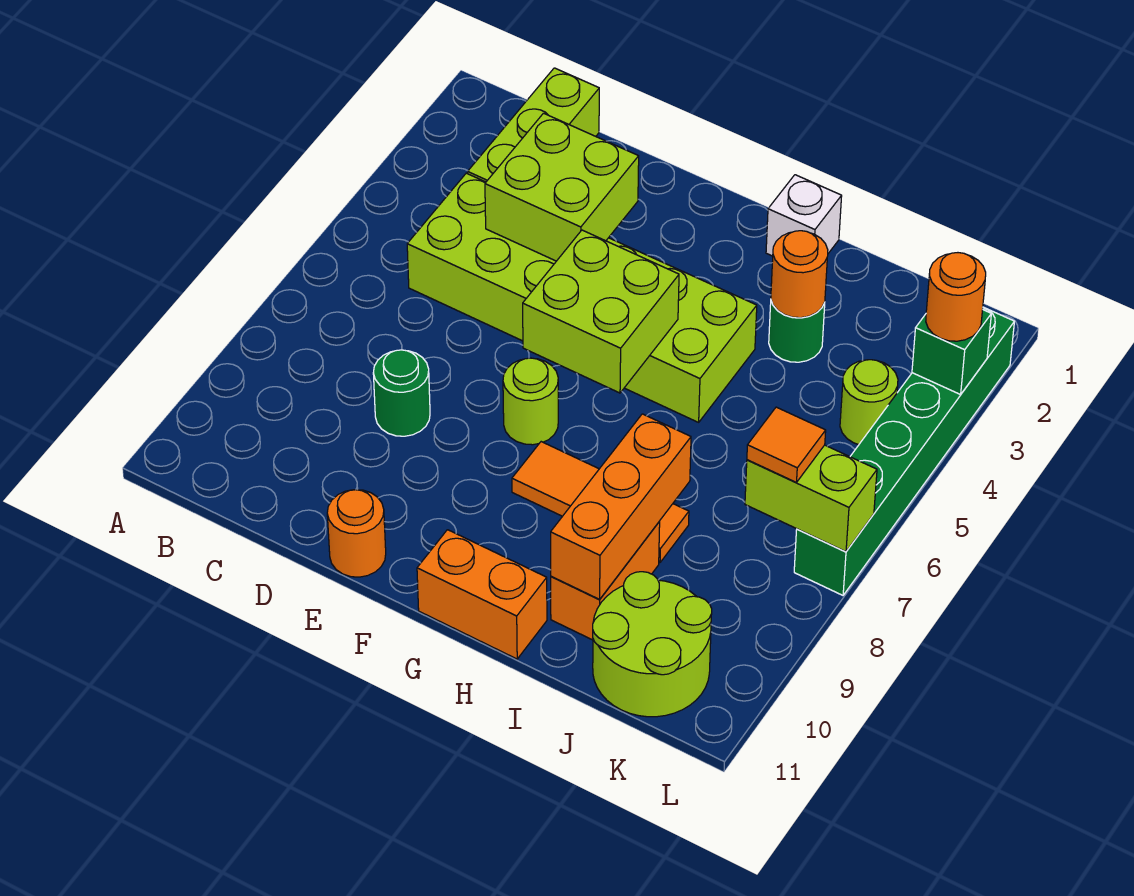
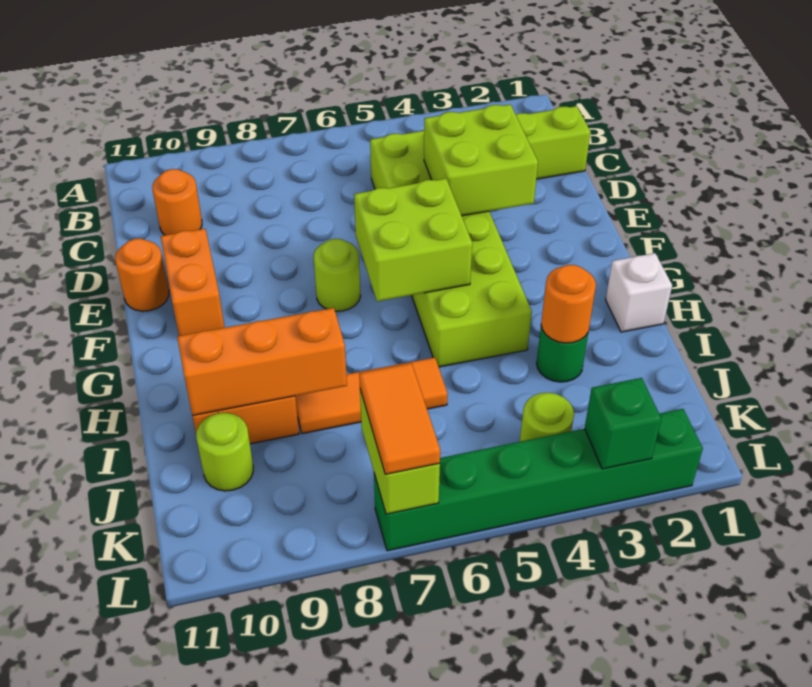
green round brick D8 level 1 -> none
orange tile G8:I8 level 1 -> orange tile I6:I8 level 1
orange brick G11:H11 level 1 -> orange brick E10:F10 level 1
lime round brick J10:K11 level 1 -> lime round brick J10 level 1
orange tile K7 level 3 -> orange tile K7:L7 level 3
orange round brick L3 level 3 -> orange round brick C10 level 1

